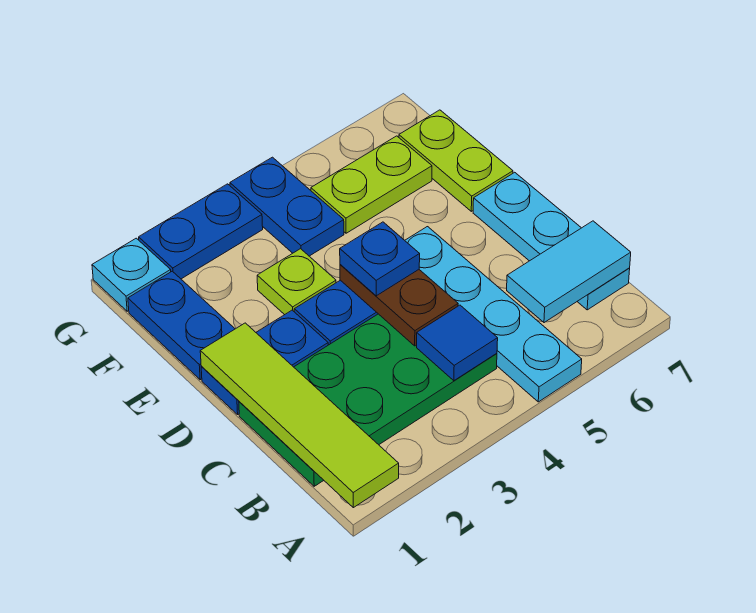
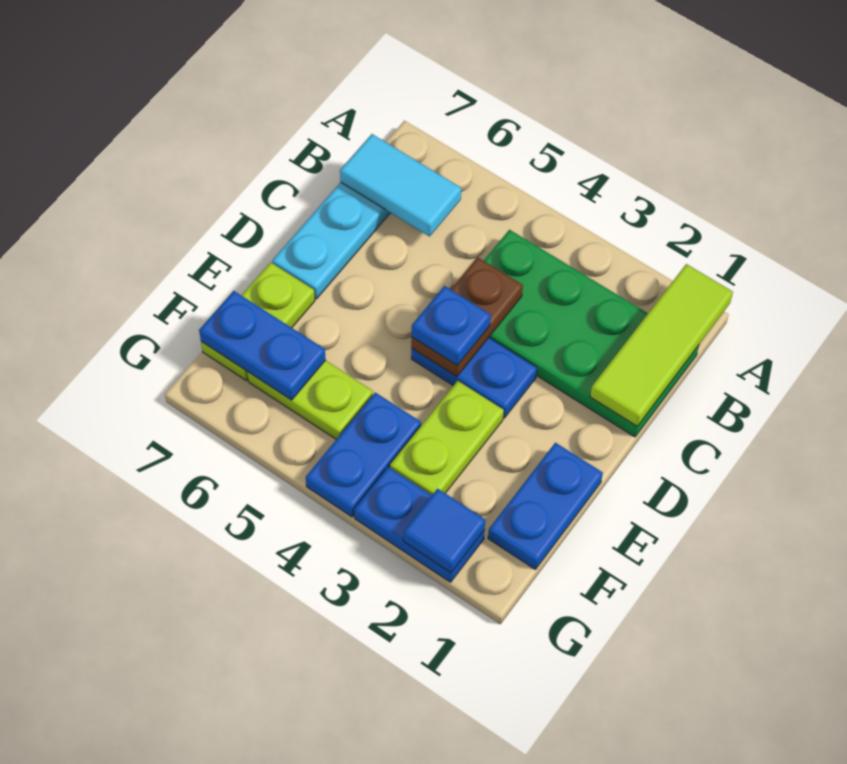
lime tile A1:D1 level 2 -> lime tile A1:C1 level 2
cyan plate A5:D5 level 1 -> none
blue tile B4 level 2 -> blue tile G2 level 2
blue plate D1:D2 level 1 -> blue plate F6:F7 level 2
lime plate E3 level 1 -> lime plate E3:F3 level 1
cyan plate G1 level 1 -> none

